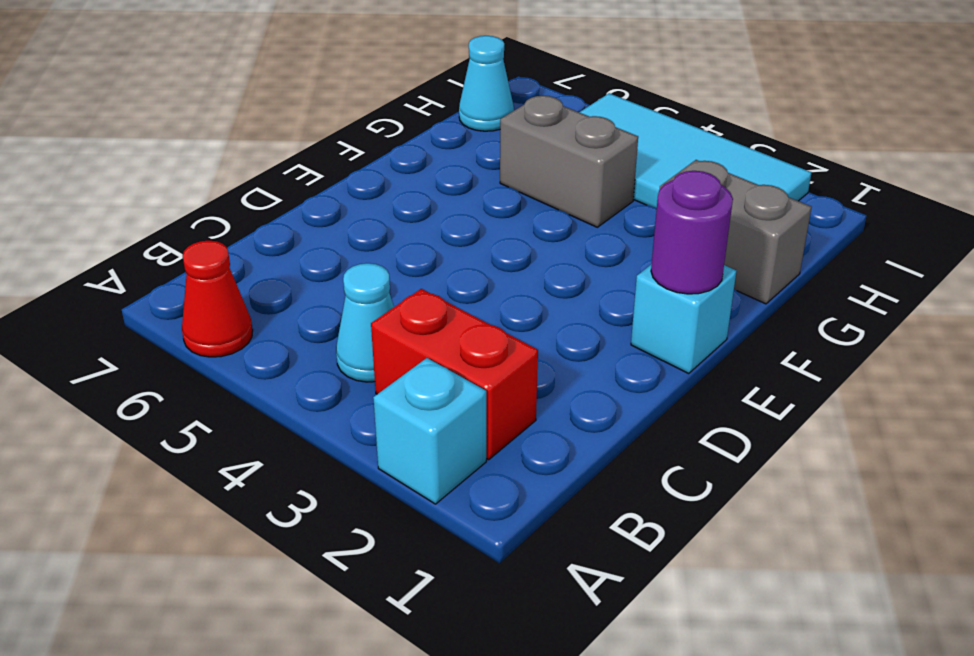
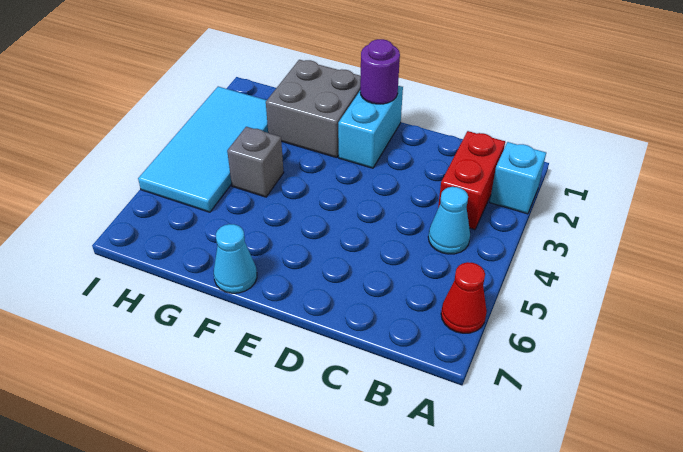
cyan brick E1 level 1 -> cyan brick E1:E2 level 1
grey brick G1:G2 level 1 -> grey brick F1:G2 level 1
grey brick G4:G5 level 1 -> grey brick G4 level 1
cyan cone H7 level 1 -> cyan cone F7 level 1

